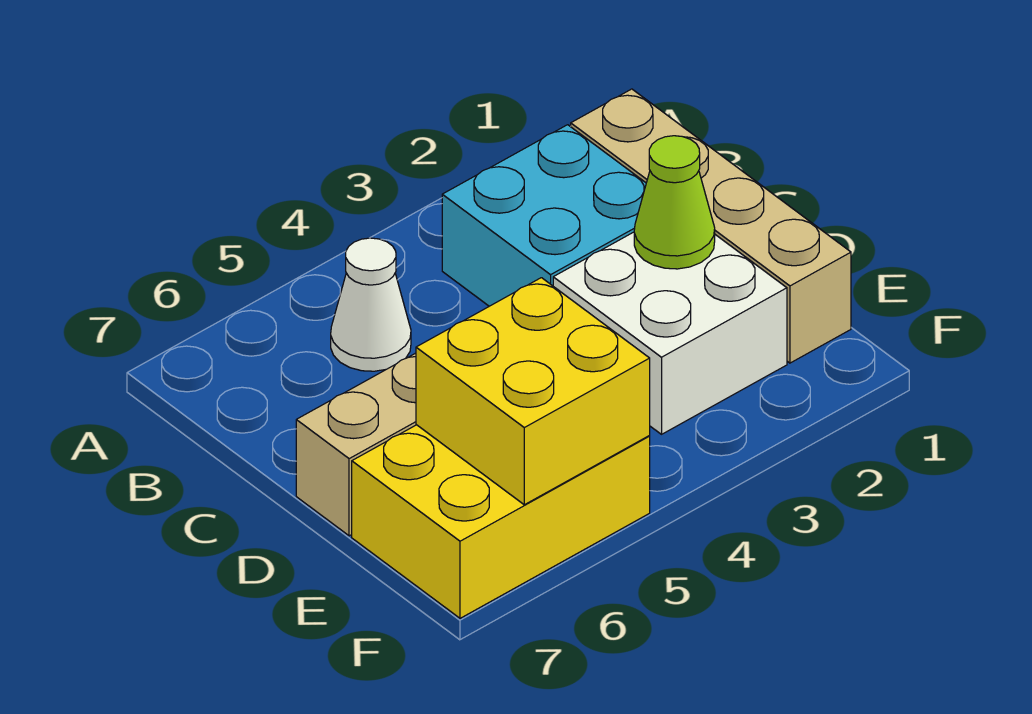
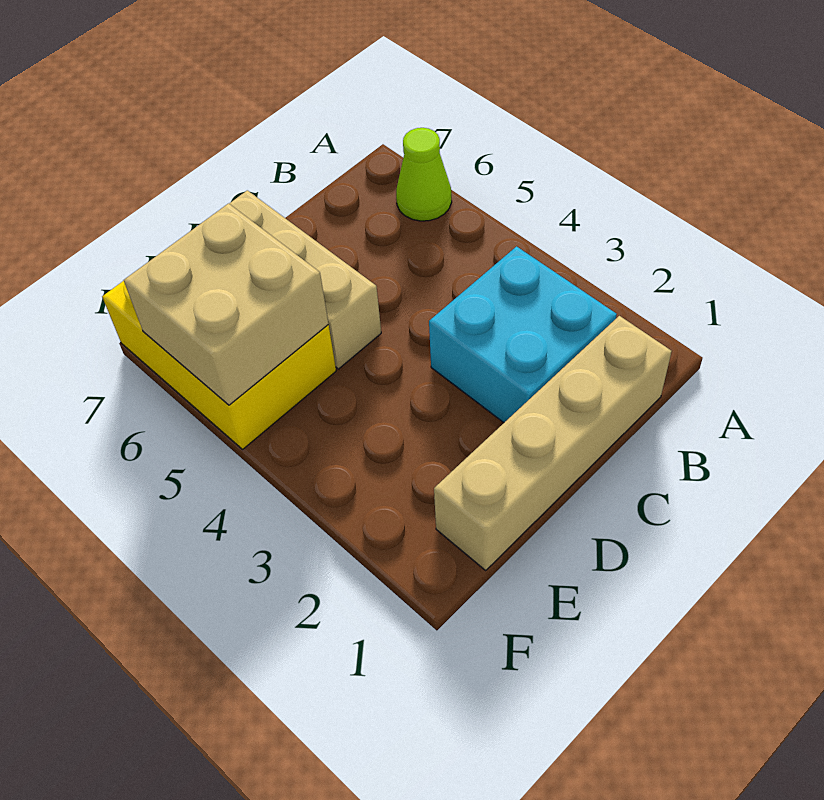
white cone B5 level 1 -> none
white brick D2:E3 level 1 -> none
lime cone D2 level 2 -> lime cone A6 level 1
yellow brick E5:F6 level 2 -> tan brick E5:F6 level 2

